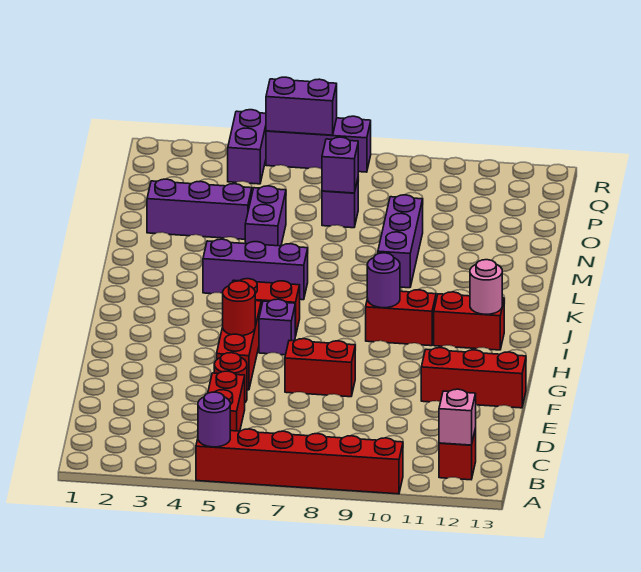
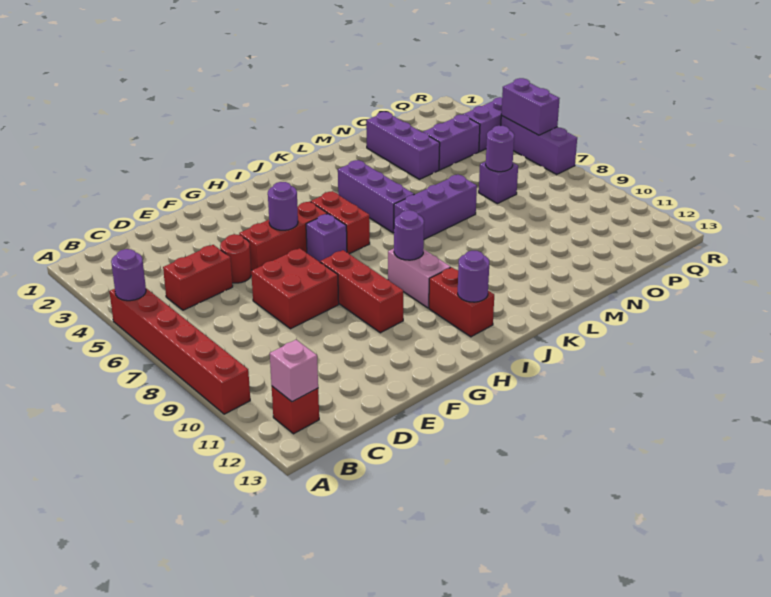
red brick F7:F8 level 1 -> red brick E7:F8 level 1
red brick F11:F13 level 1 -> red brick G8:G10 level 1
red round brick G5 level 2 -> purple round brick G5 level 2
red brick I9:I10 level 1 -> pink brick I9:I10 level 1
pink round brick I12 level 2 -> purple round brick I12 level 2
purple brick L9:N9 level 1 -> purple brick K7:M7 level 1
purple brick M5:N5 level 1 -> purple brick O4:P4 level 1
purple brick O7 level 2 -> purple round brick O7 level 2

